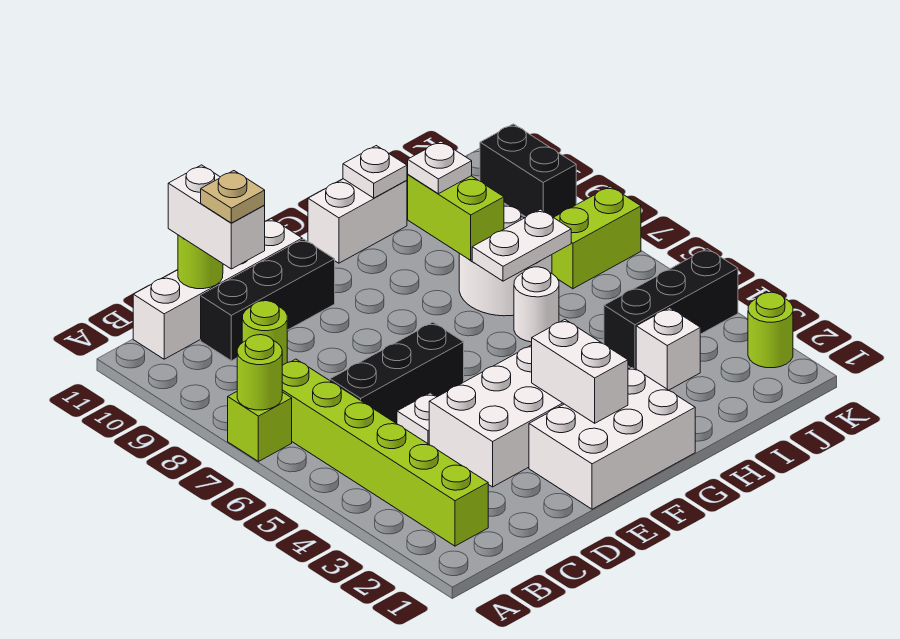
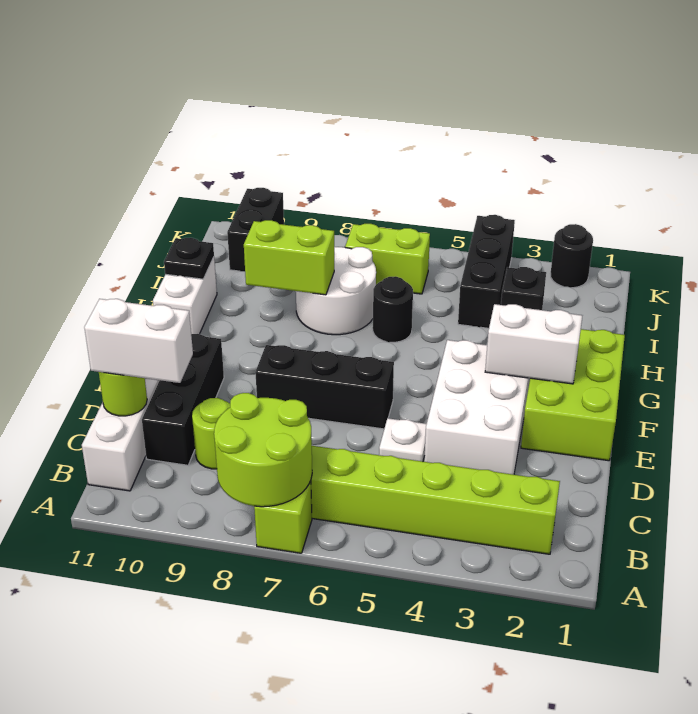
lime round brick A7 level 2 -> lime round brick A7:B8 level 2
black brick C6:E6 level 1 -> black brick E6:E8 level 1
tan plate C10 level 4 -> none
white brick E1:G2 level 1 -> lime brick E1:G2 level 1
white round brick H6 level 1 -> black round brick H6 level 1
white plate H7:I7 level 2 -> none
white plate H9 level 3 -> none
white plate H11 level 2 -> black plate H11 level 2
white brick I3 level 1 -> black brick I3 level 1
lime brick J7:K7 level 1 -> lime brick J6:J7 level 1
lime round brick K2 level 1 -> black round brick K2 level 1
black brick K9:K10 level 1 -> black brick J10:K10 level 1

